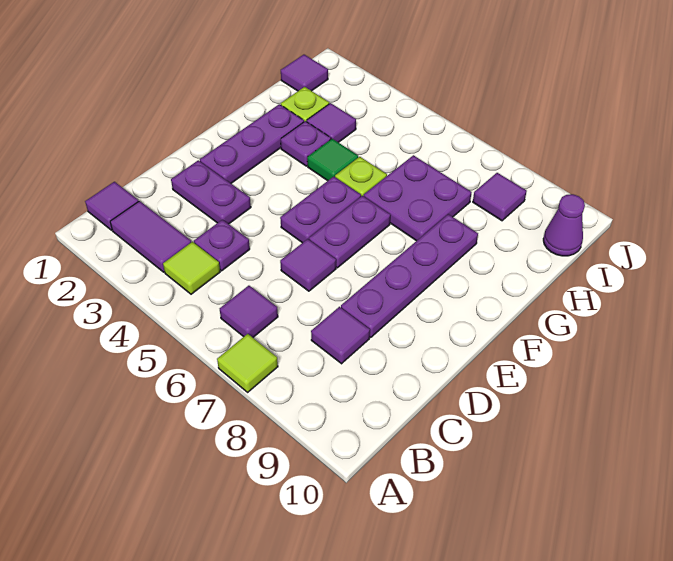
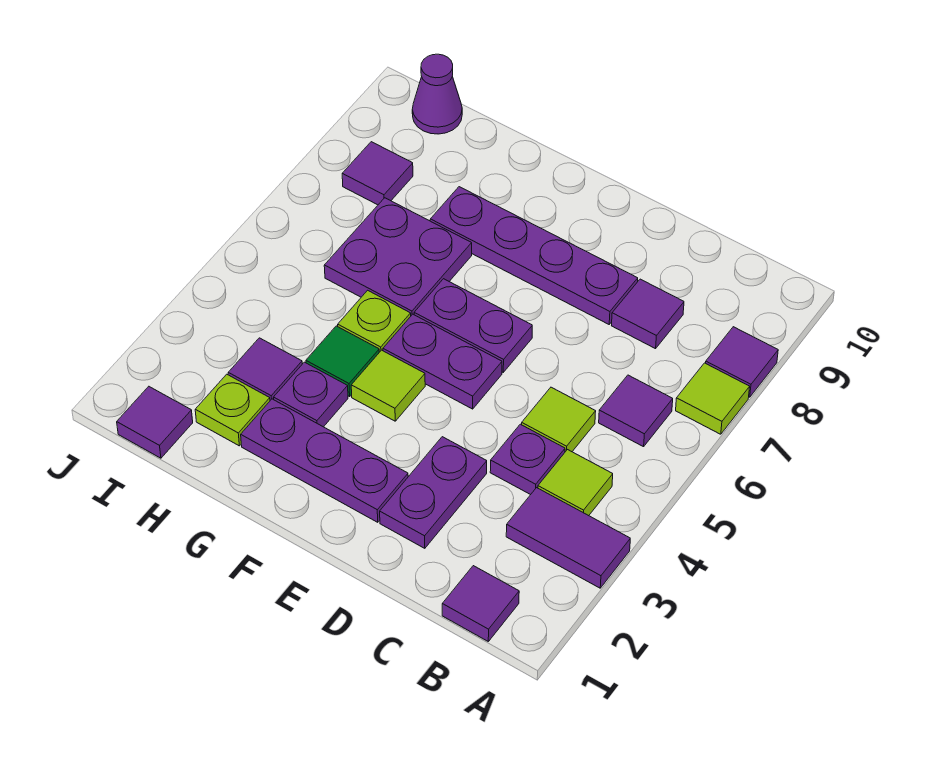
purple tile B2:B3 level 1 -> purple tile A3:B3 level 1
none -> lime tile C5 level 1
purple tile D6 level 1 -> purple tile A8 level 1
none -> lime tile F4 level 1

